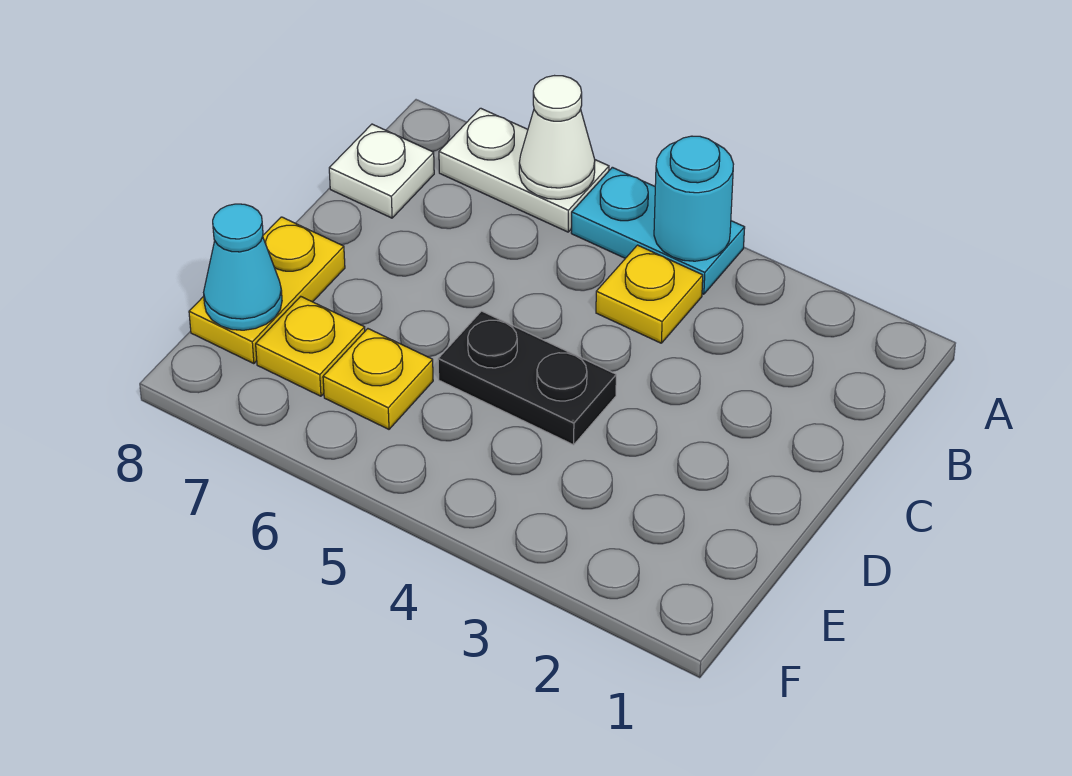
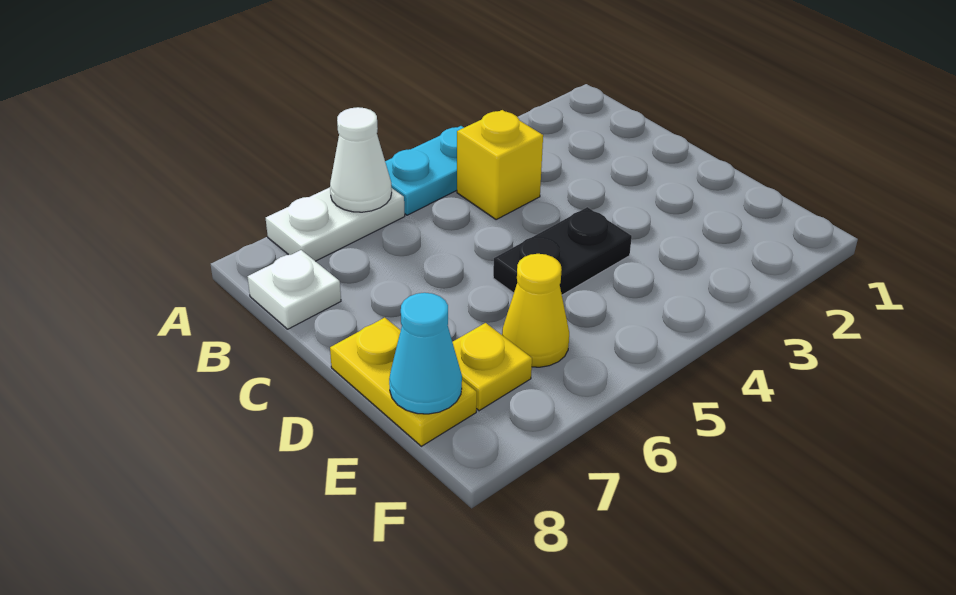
cyan round brick A4 level 2 -> none
yellow plate B4 level 1 -> yellow brick B4 level 1
yellow plate E6 level 1 -> yellow cone E6 level 1

